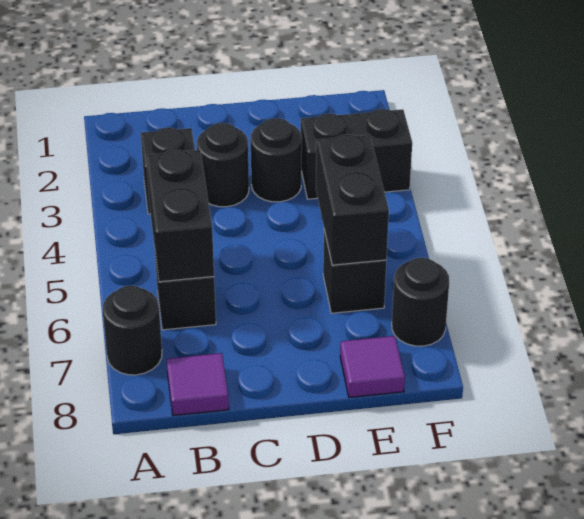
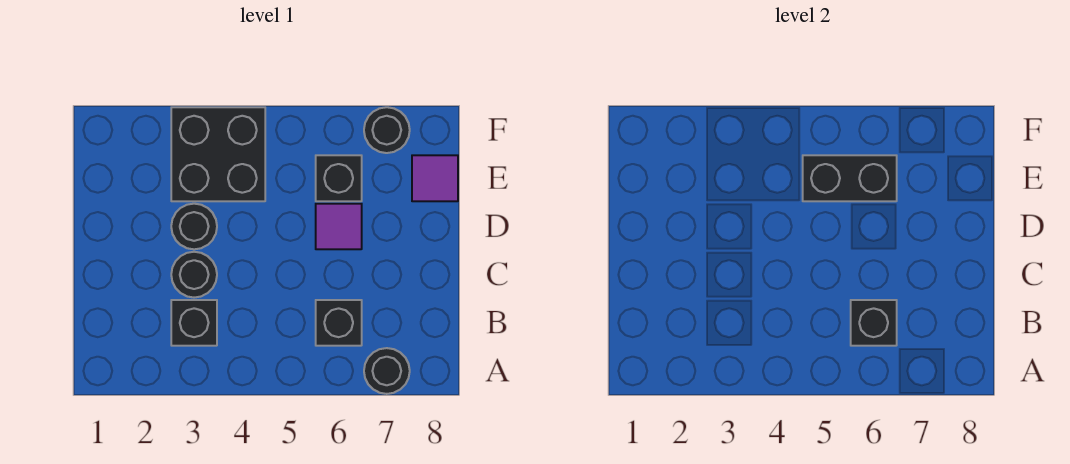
black brick B5:B6 level 2 -> black brick B6 level 2
purple tile B8 level 1 -> purple tile D6 level 1
black brick E3:F3 level 1 -> black brick E3:F4 level 1

